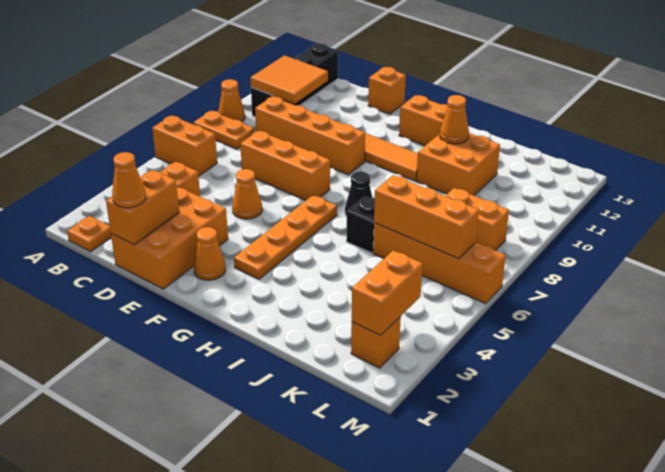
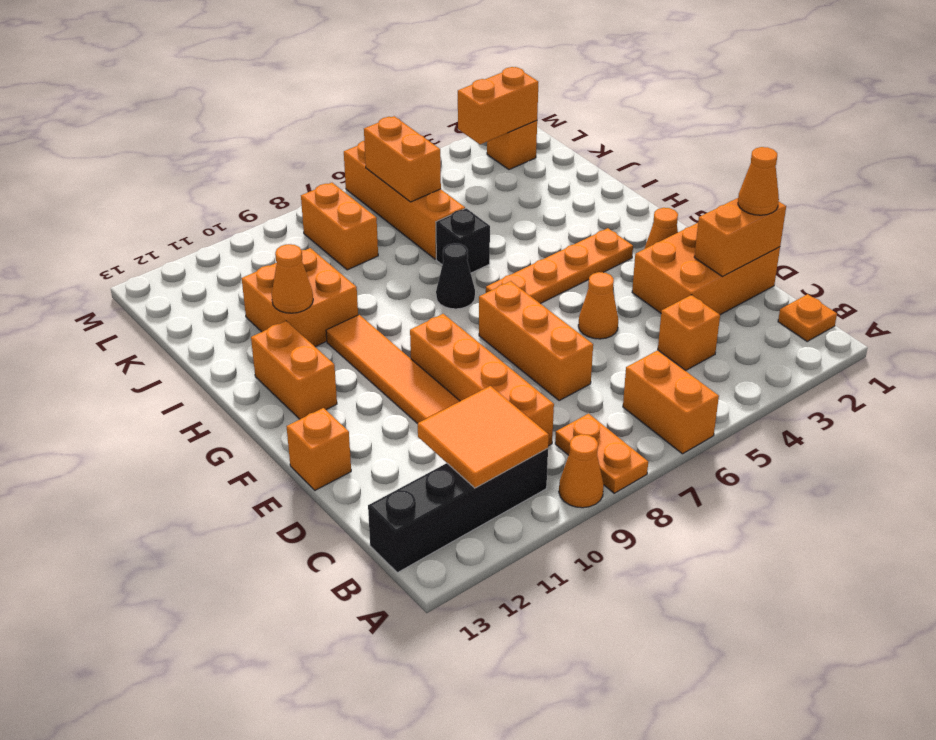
orange brick J6:L6 level 2 -> orange brick K6:L6 level 2

